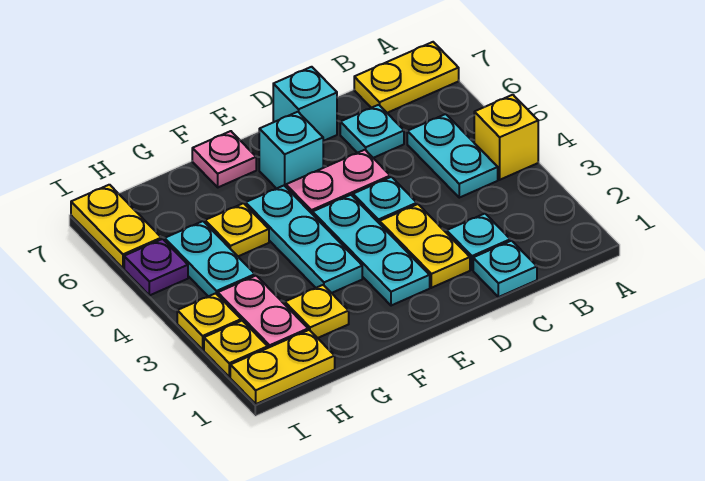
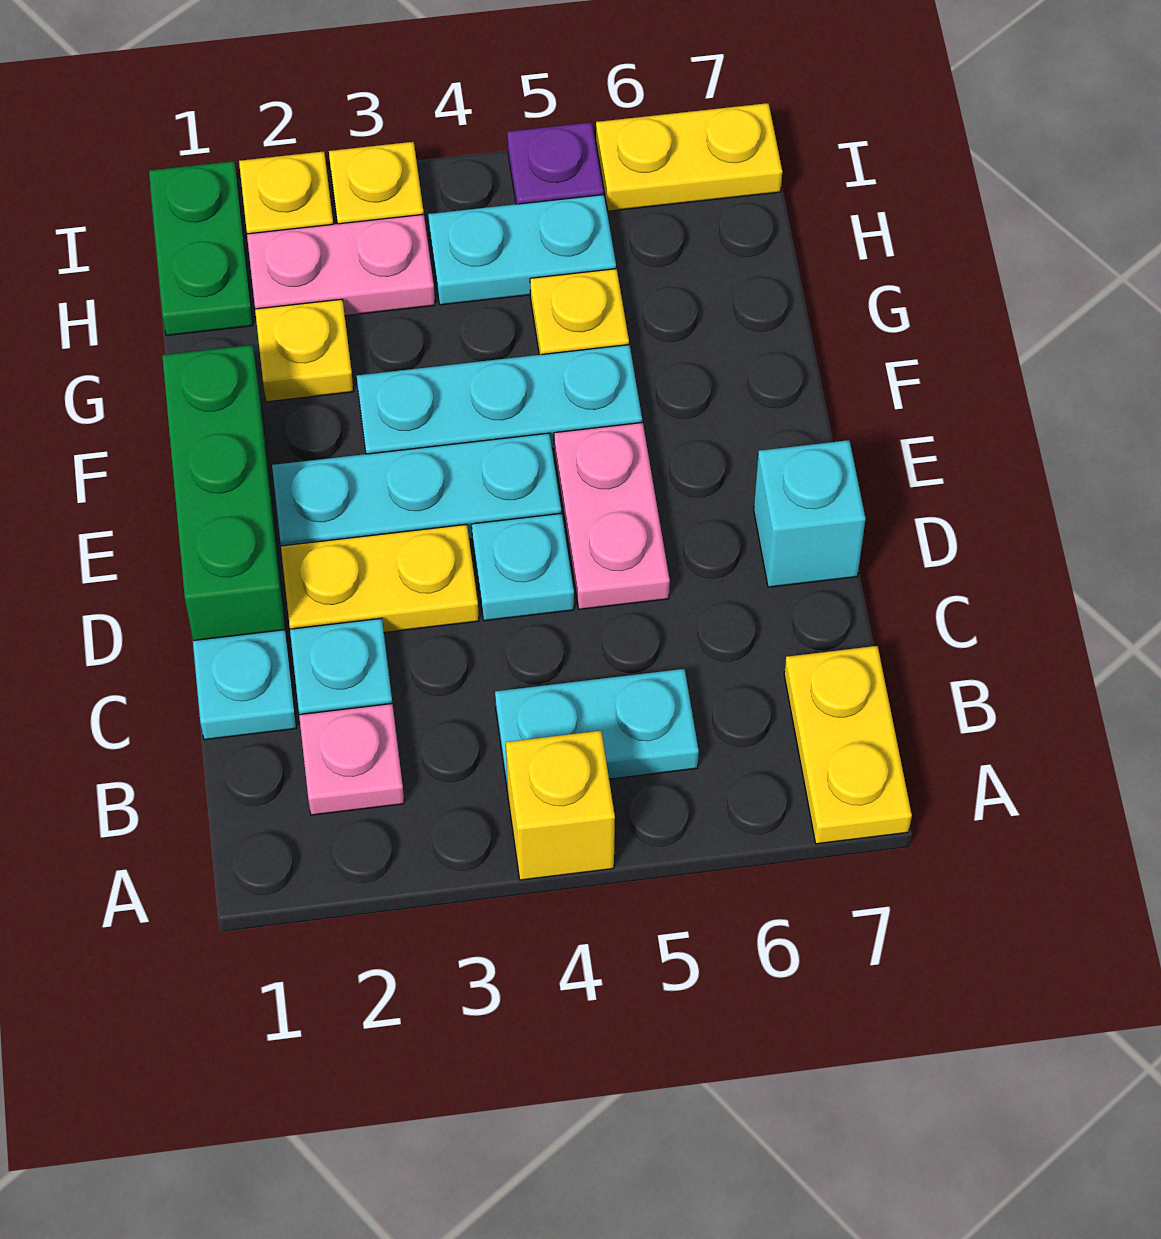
cyan plate C6 level 1 -> none
none -> green brick D1:F1 level 1
cyan brick E6 level 1 -> none
pink plate F7 level 1 -> pink plate B2 level 1
yellow plate H1:I1 level 1 -> green plate H1:I1 level 1

